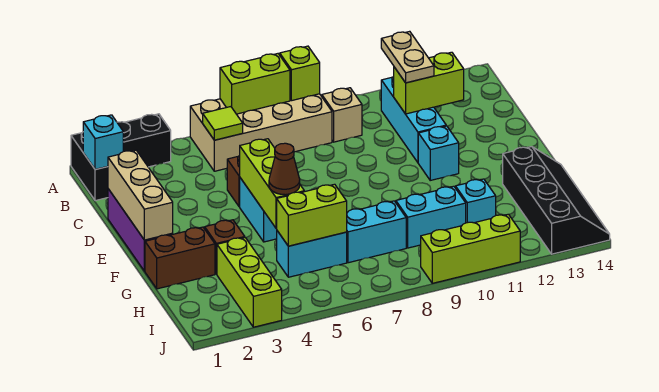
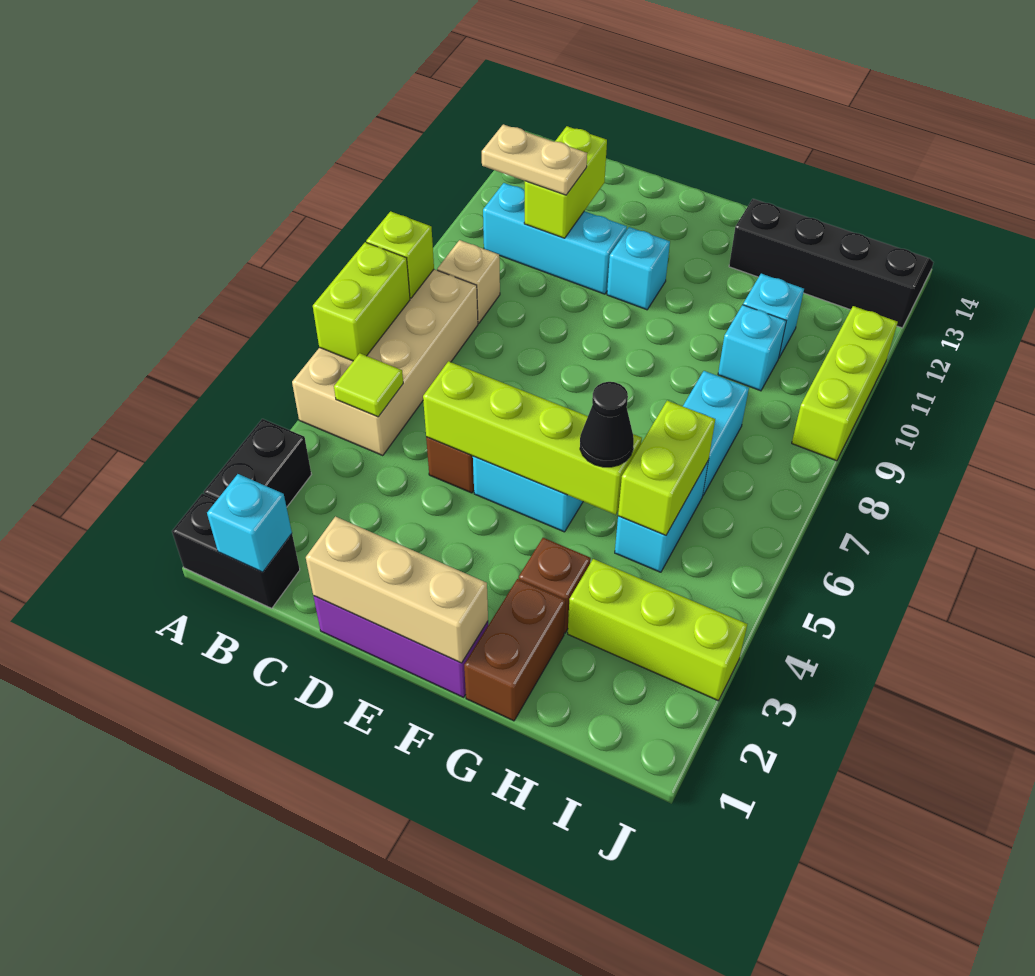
lime brick E5:G5 level 2 -> lime brick D5:G5 level 2
brown cone G5 level 3 -> black cone G5 level 3
cyan brick H9:H10 level 1 -> cyan brick H10 level 1

